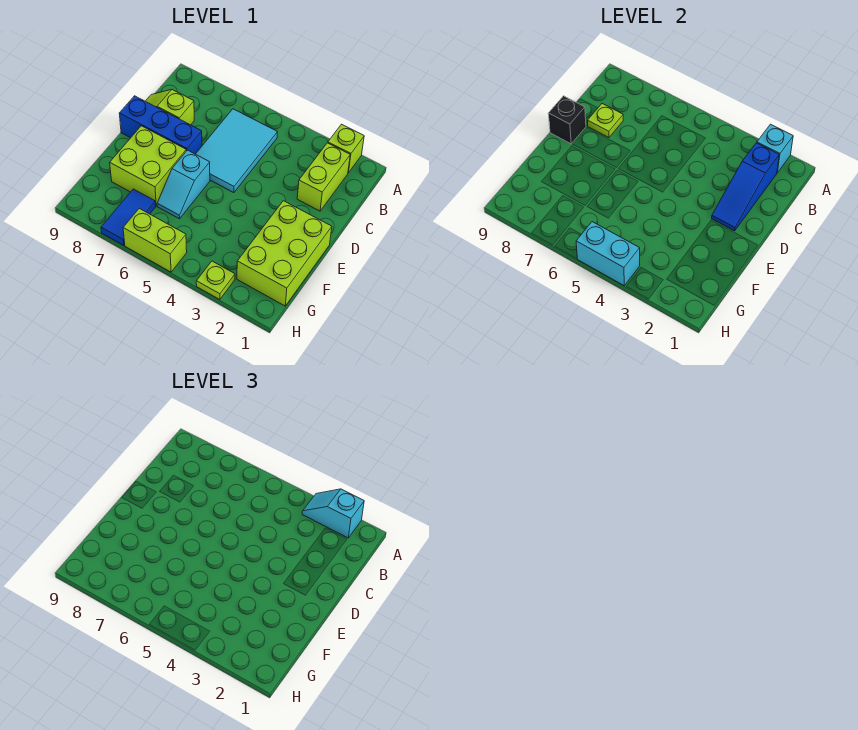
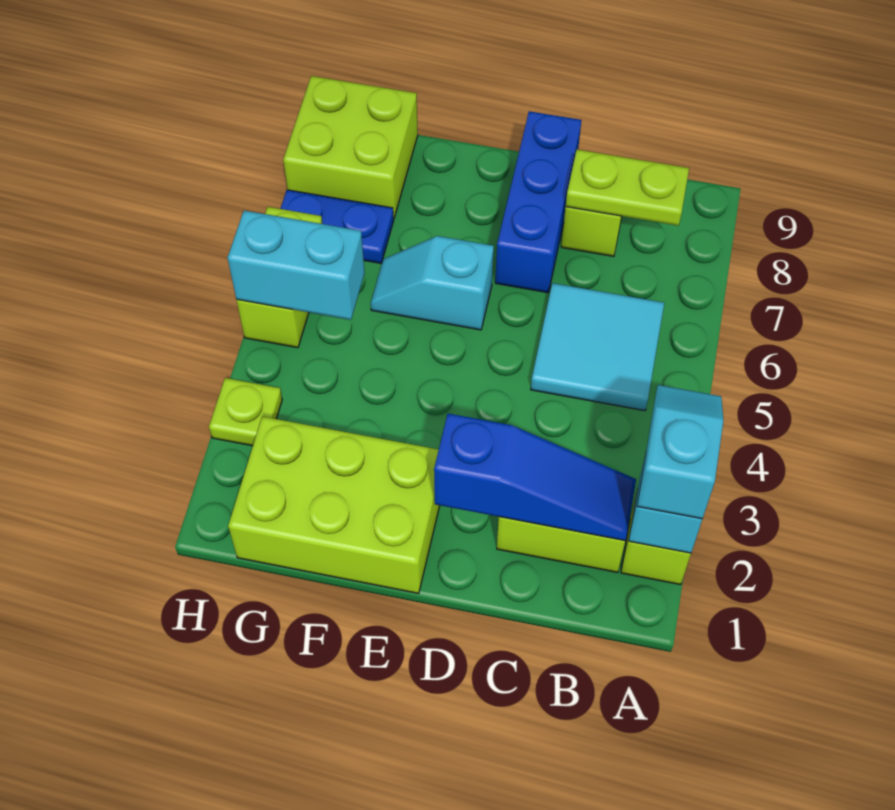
blue slope B2:D2 level 2 top B -> blue slope B2:D2 level 2 top D
cyan tile B5:D6 level 1 -> cyan tile B5:C6 level 1
lime plate C8 level 2 -> lime plate B8:C8 level 2
black brick D9 level 2 -> none
lime brick E7:F8 level 1 -> lime brick G8:H9 level 1
blue tile G7:H7 level 1 -> blue plate G7:H7 level 1
cyan brick H4:H5 level 2 -> cyan brick G5:H5 level 2

